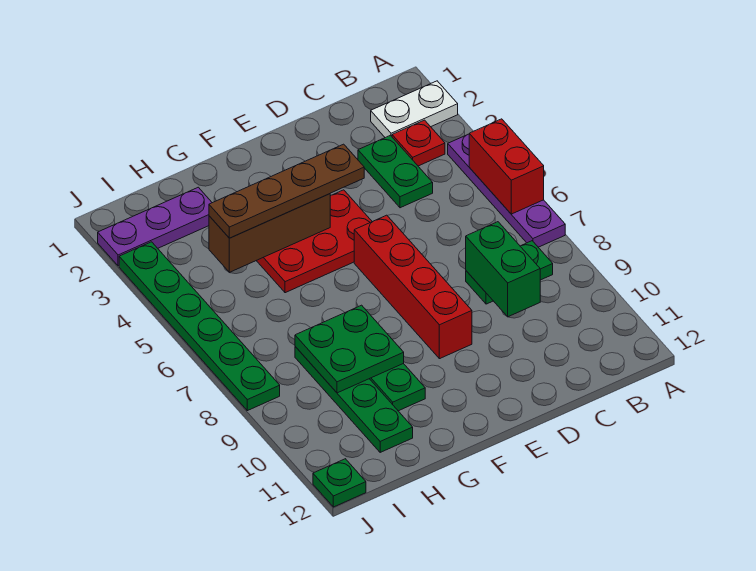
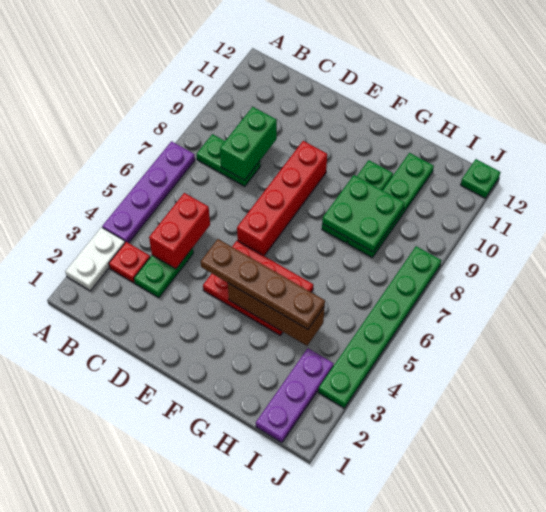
white plate A2:B2 level 1 -> white plate A2:A3 level 1
red brick A5:A6 level 2 -> red brick C4:C5 level 2
purple plate H2:J2 level 1 -> purple plate I1:I3 level 1

